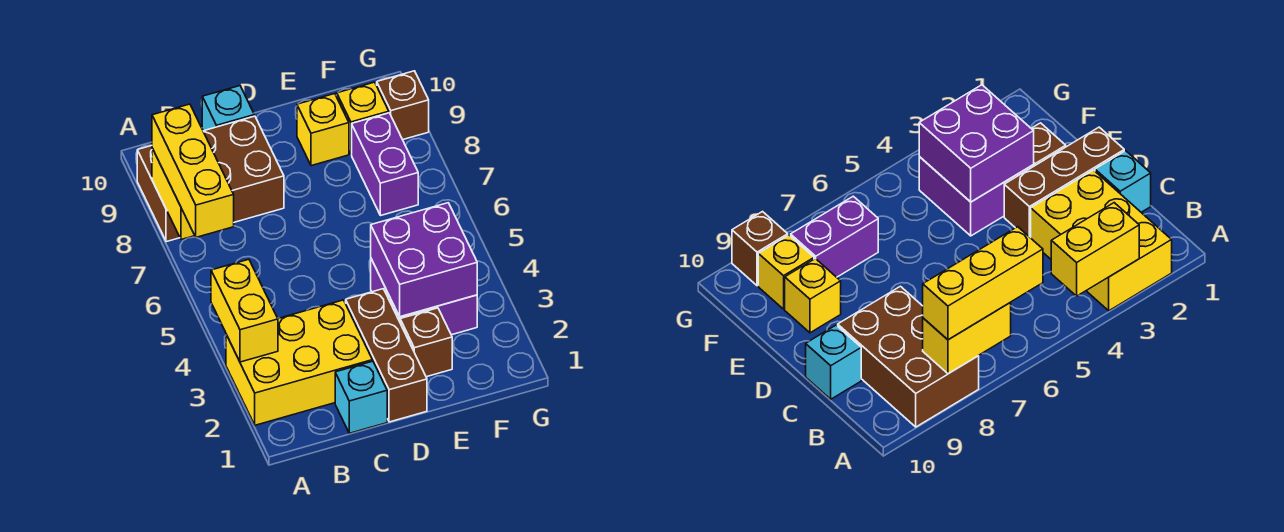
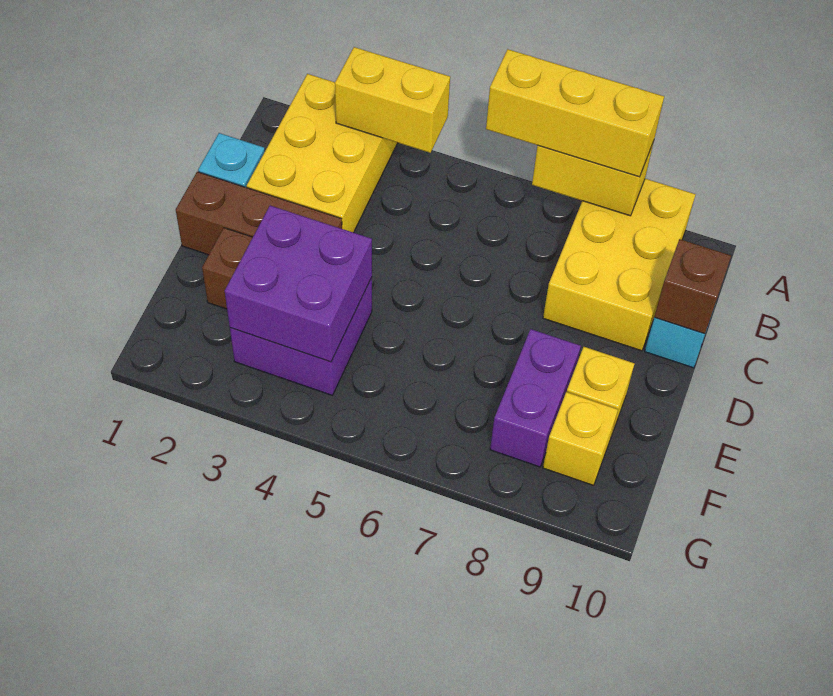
brown brick A8:C9 level 1 -> yellow brick A8:C9 level 1
purple brick F7:F8 level 1 -> purple brick E8:F8 level 1
brown brick G9 level 1 -> brown brick C10 level 2

